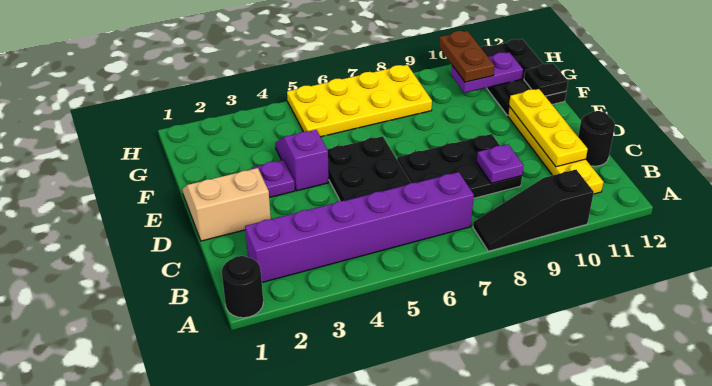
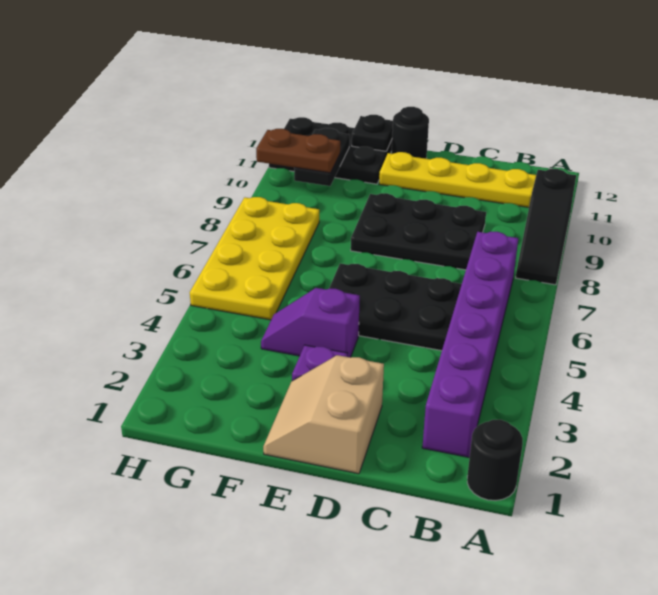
black plate C7:D9 level 1 -> black plate C8:E9 level 1
purple plate C9 level 2 -> none
yellow plate C11:E11 level 2 -> none
black round brick C12 level 1 -> black round brick E12 level 1
purple plate G10:G11 level 2 -> black plate G10:G11 level 2

